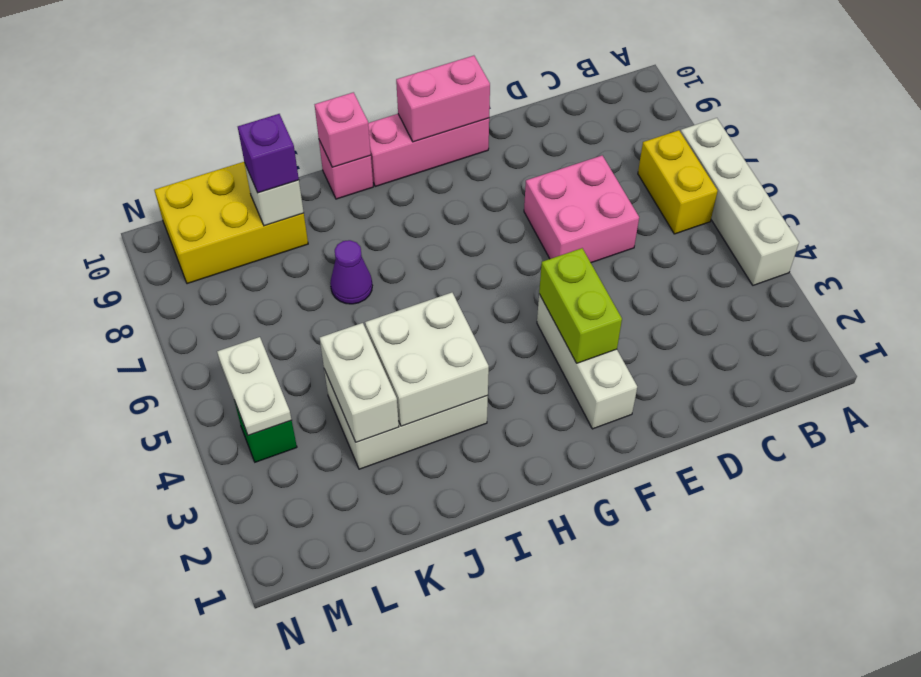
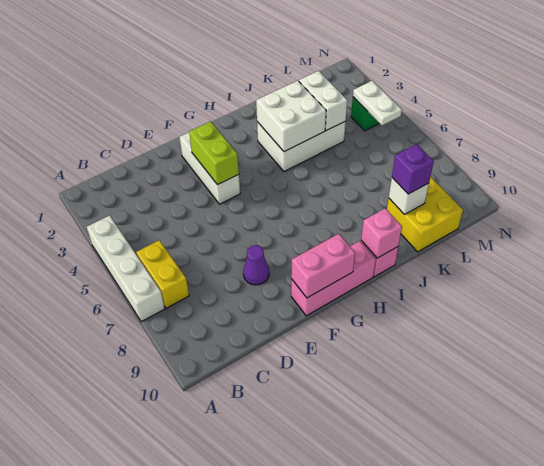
pink brick D6:E7 level 1 -> none
purple cone J7 level 1 -> purple cone E8 level 1
yellow brick K9:M10 level 1 -> yellow brick K9:L10 level 1

